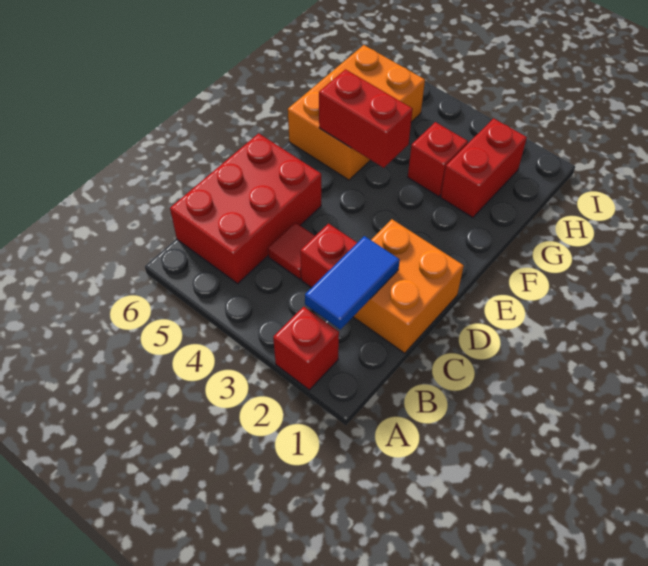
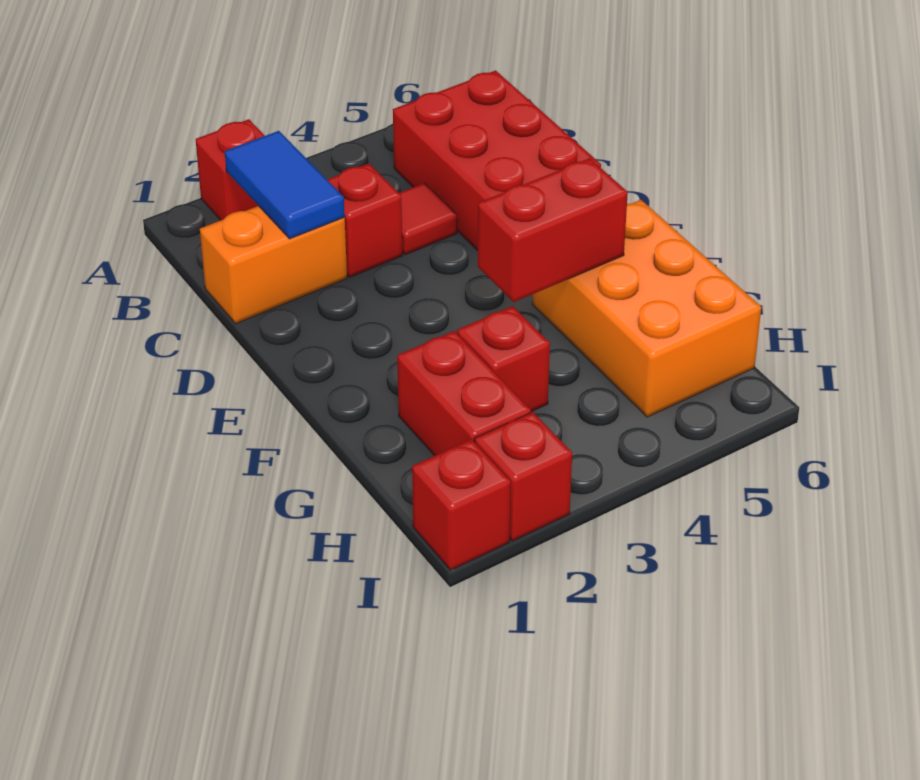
orange brick C1:D2 level 1 -> orange brick C1:C2 level 1
none -> red brick I1 level 1
none -> red brick I2 level 1

